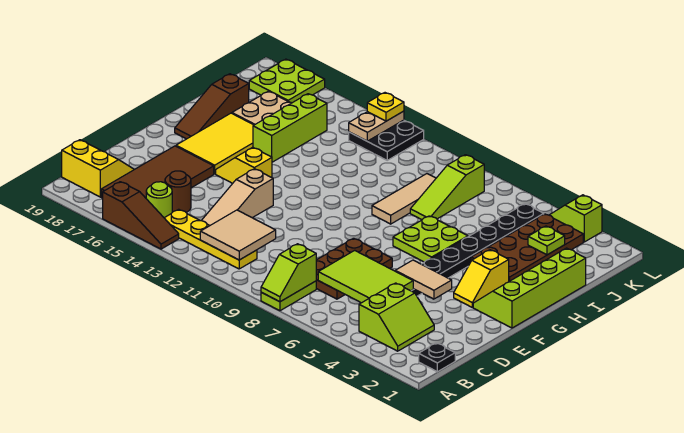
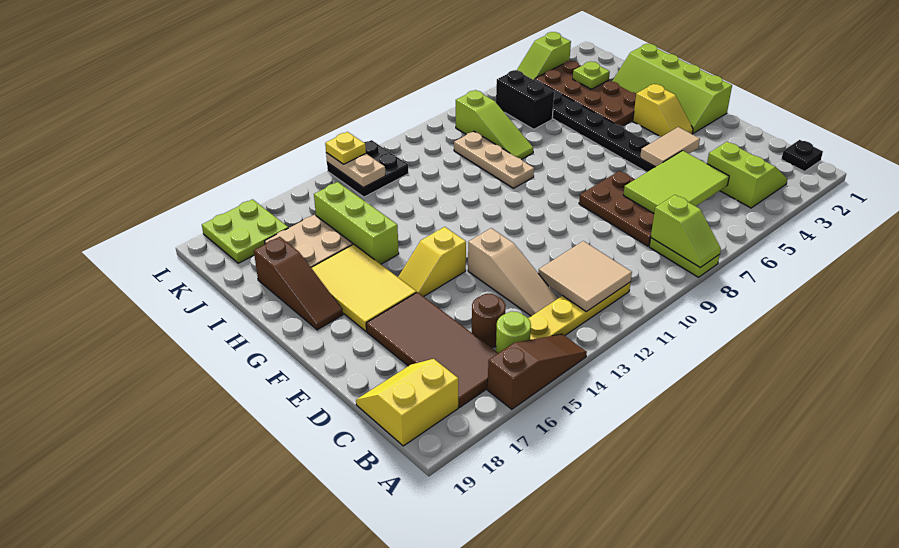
lime plate G6:H7 level 1 -> none
tan tile H9:J9 level 1 -> tan plate H9:J9 level 1
none -> black brick J6:K6 level 1

